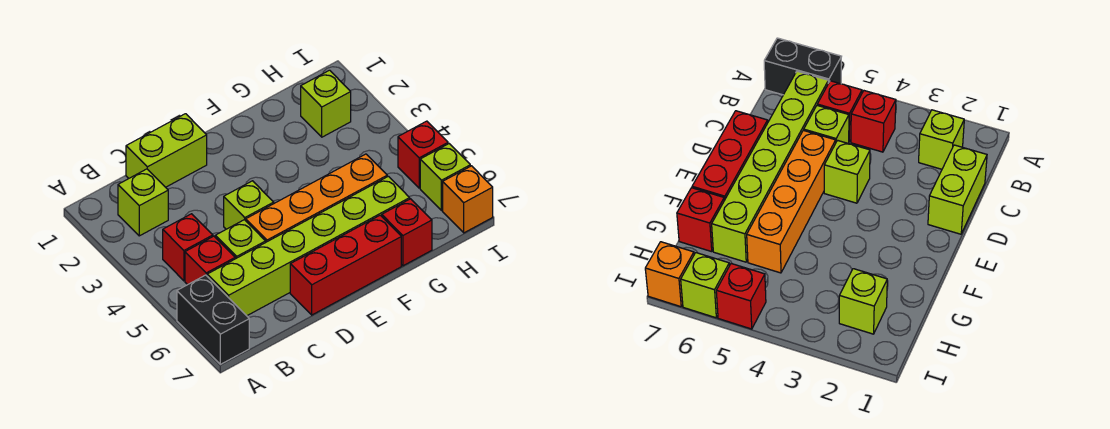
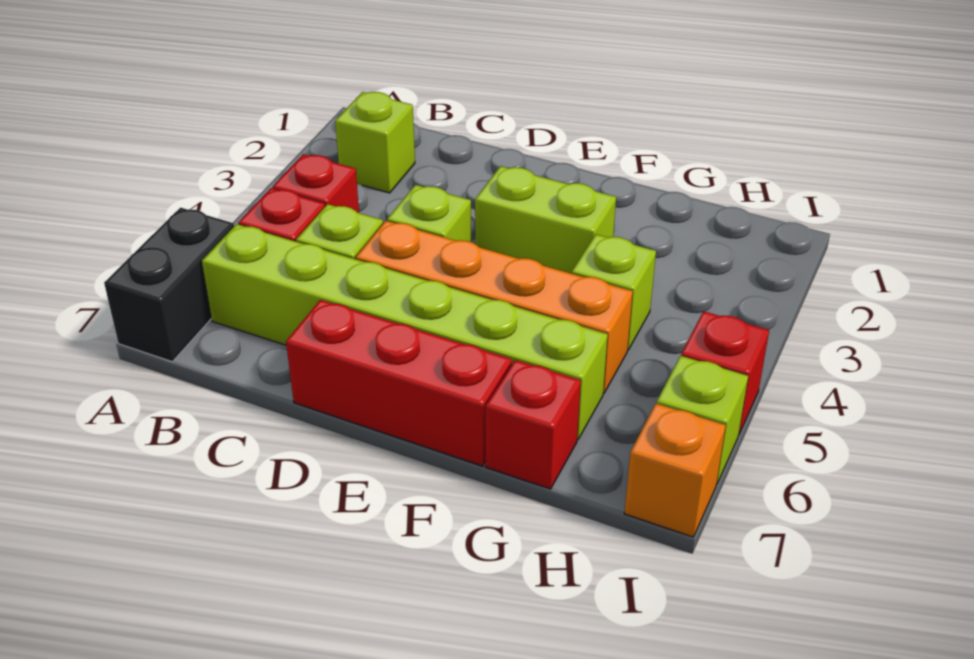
lime brick C1:D1 level 1 -> lime brick E3:F3 level 1
lime brick H2 level 1 -> lime brick G4 level 1

